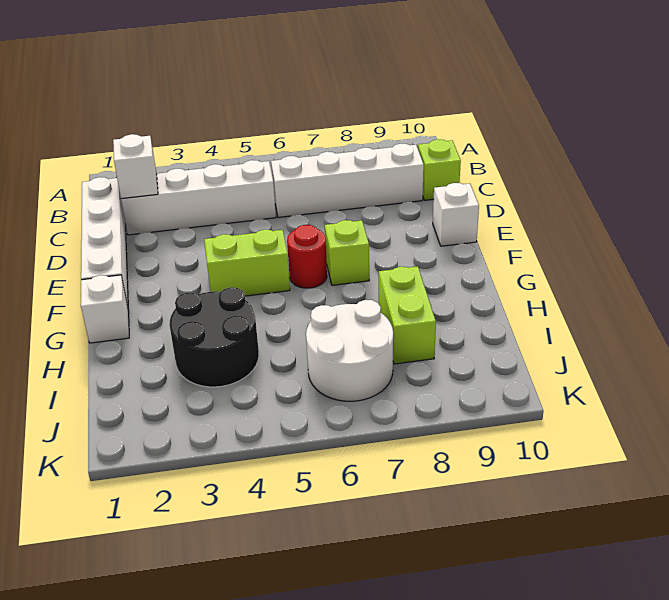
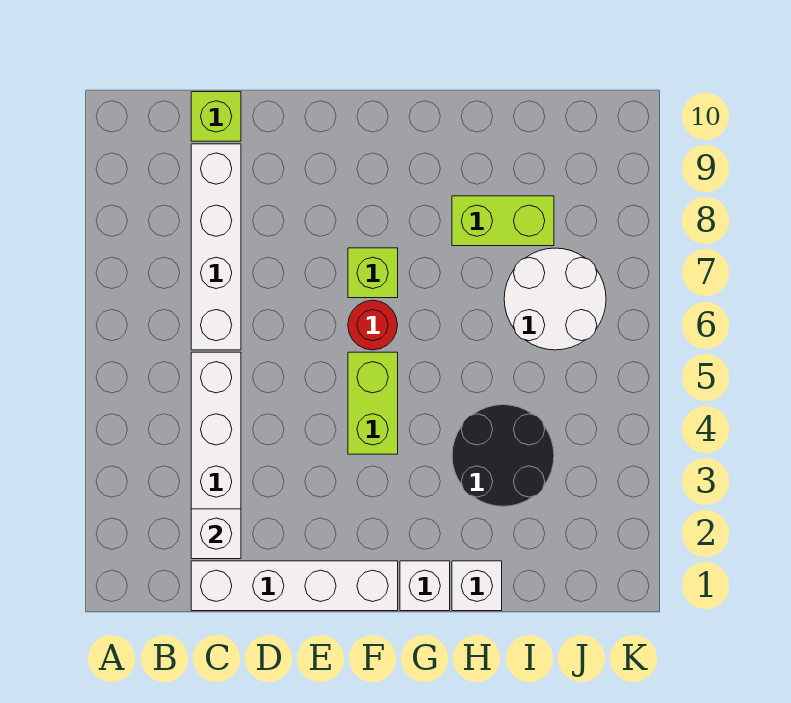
white brick E10 level 1 -> white brick H1 level 1

